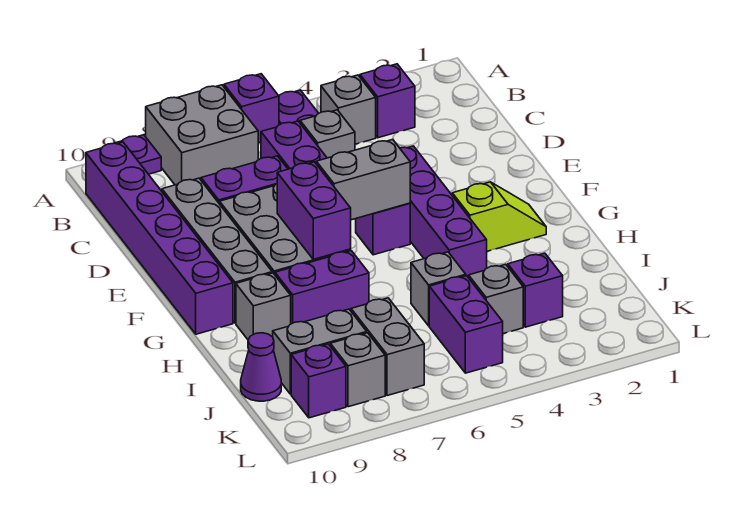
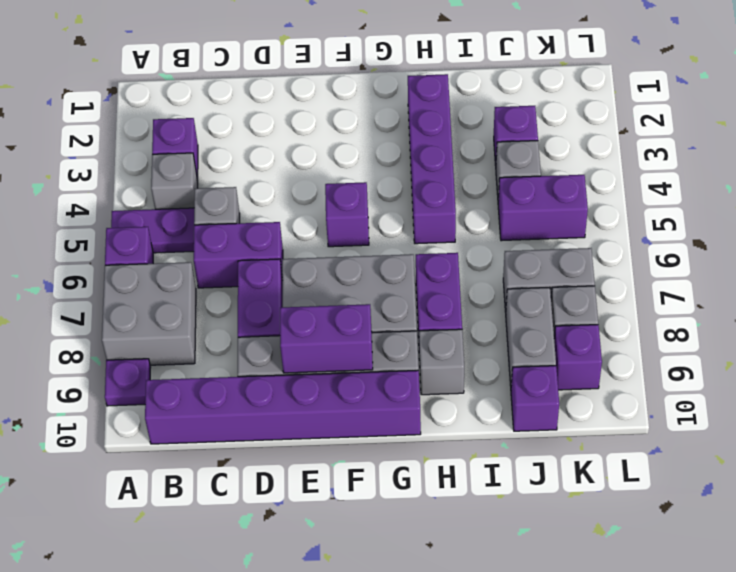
purple brick E4:H4 level 1 -> purple brick H2:H5 level 1
grey brick F5:F6 level 2 -> none
purple brick F7:G7 level 2 -> purple brick E9:F9 level 2
lime slope G2:G3 level 1 top 3 -> none
grey brick I5 level 1 -> none
purple cone J10 level 1 -> purple brick J10 level 1

